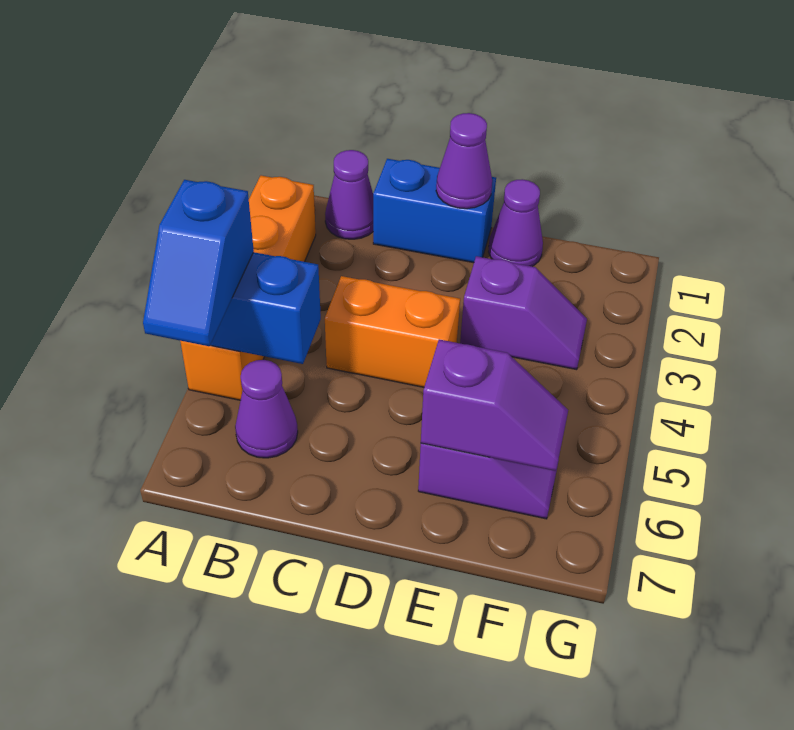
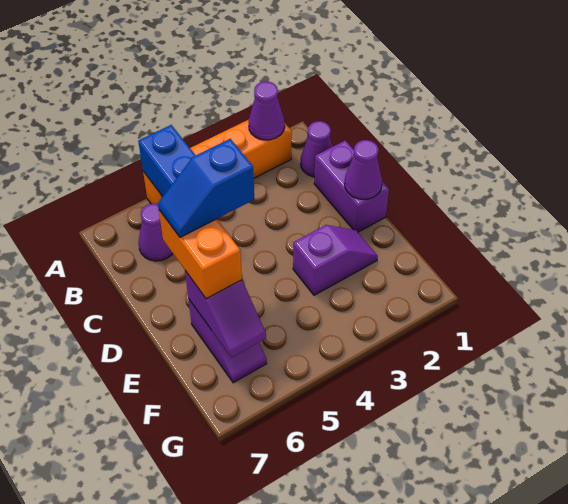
blue slope A5:A6 level 3 top 5 -> blue slope D5:D6 level 4 top 5
blue brick C1:D1 level 1 -> purple brick C1:D1 level 1
orange brick C4:D4 level 1 -> orange brick D6:E6 level 3
purple cone E1 level 1 -> purple cone A2 level 2
purple slope E3:F3 level 1 top E -> purple slope E2:E3 level 1 top 3

